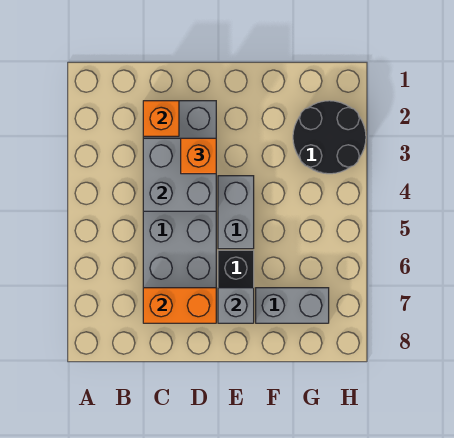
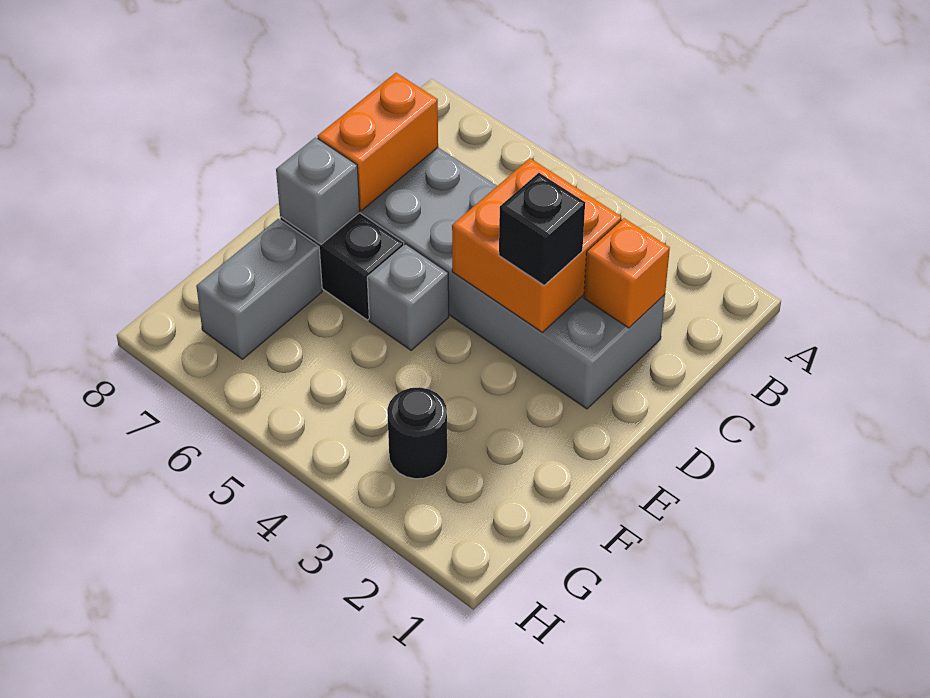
grey brick C3:D4 level 2 -> orange brick C3:D4 level 2
orange brick D3 level 3 -> black brick D3 level 3
grey brick E4:E5 level 1 -> grey brick E5 level 1
black round brick G2:H3 level 1 -> black round brick G3 level 1

